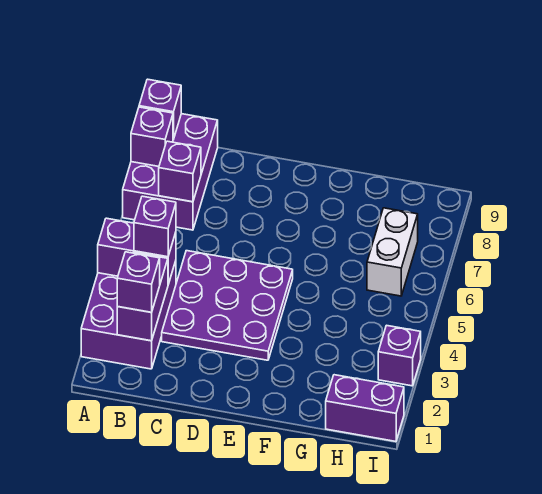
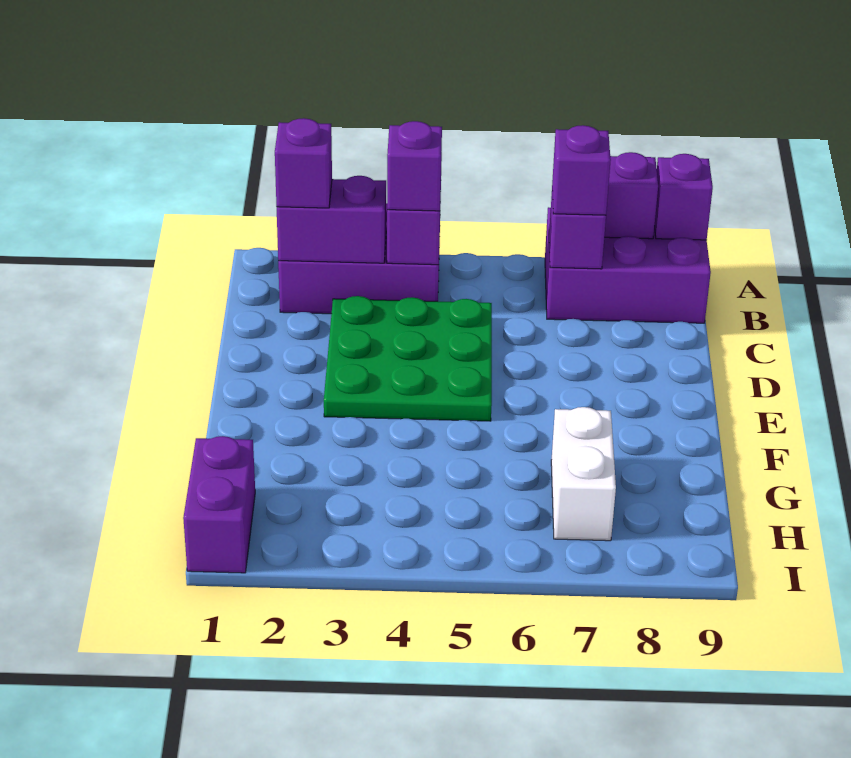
purple plate C3:E5 level 1 -> green plate C3:E5 level 1
white brick H6:H7 level 1 -> white brick G7:H7 level 1
purple brick I3 level 1 -> purple brick B7 level 3

